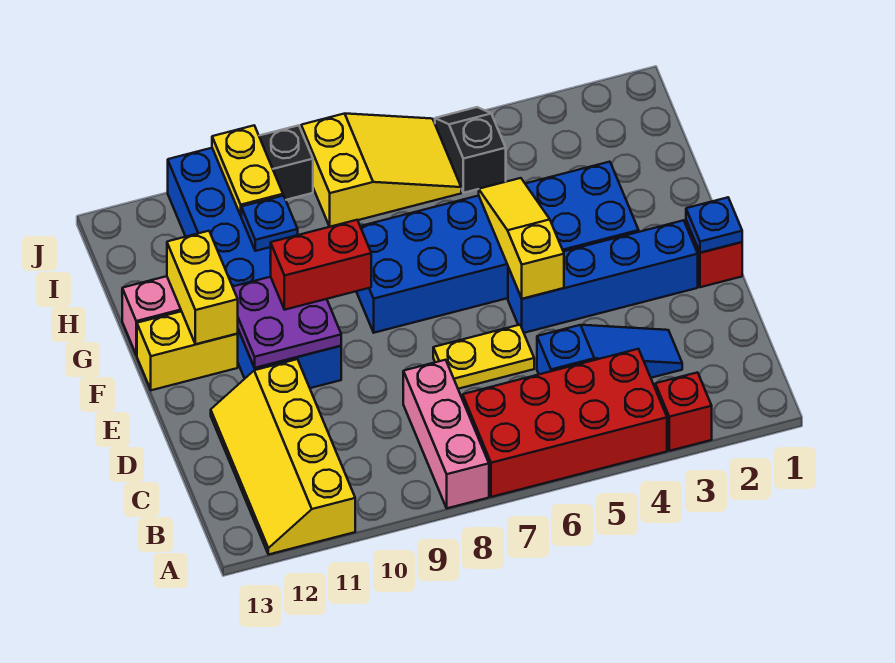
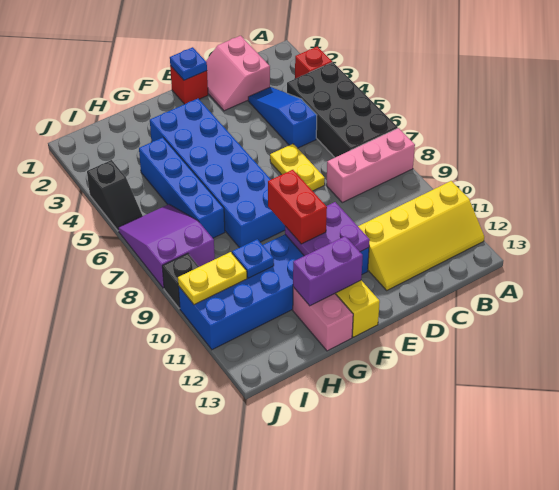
red brick A4:B7 level 1 -> black brick A4:B7 level 1
none -> pink slope C1:D2 level 1 top C
blue brick E2:E5 level 1 -> blue brick H4:H7 level 1
yellow slope E5:G5 level 2 top E -> none
yellow brick F12:G12 level 2 -> purple brick F12:G12 level 2
black slope I5:J5 level 1 top I -> black slope J4:J5 level 1 top 4
yellow slope I6:J8 level 1 top 8 -> purple slope I6:J8 level 1 top 8

